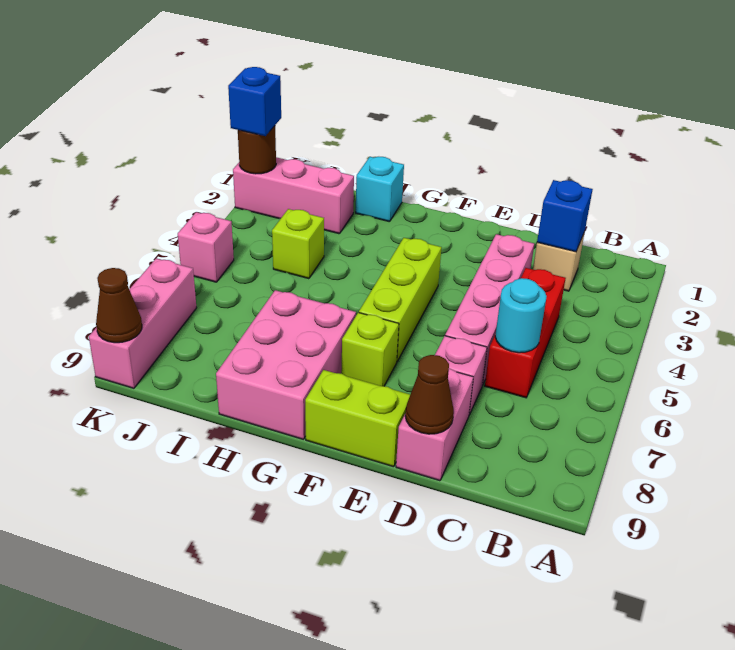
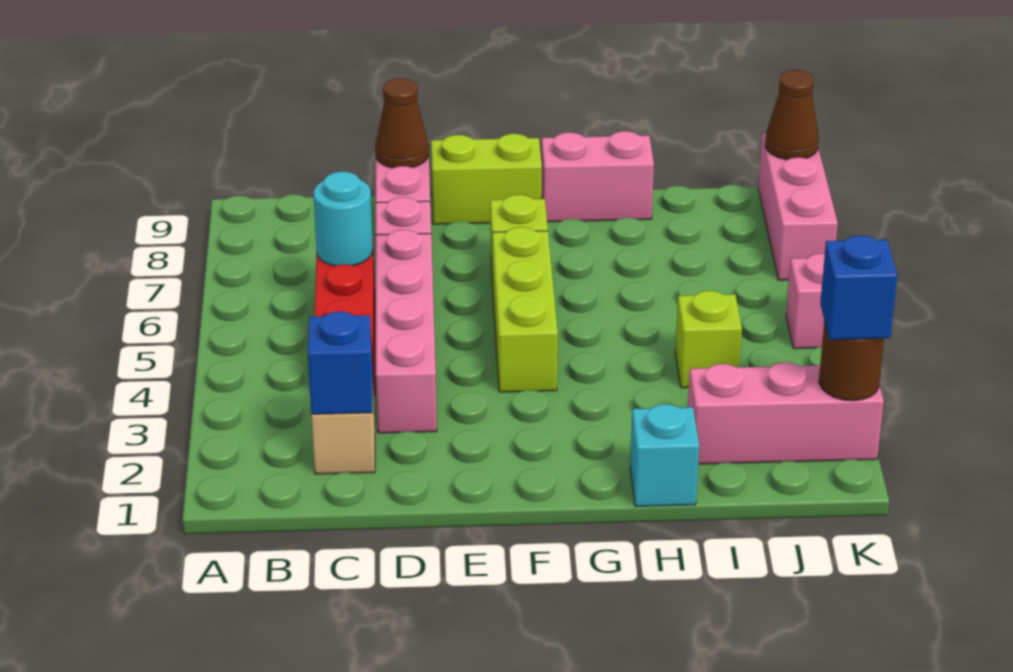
pink brick G7:H9 level 1 -> pink brick G9:H9 level 1

